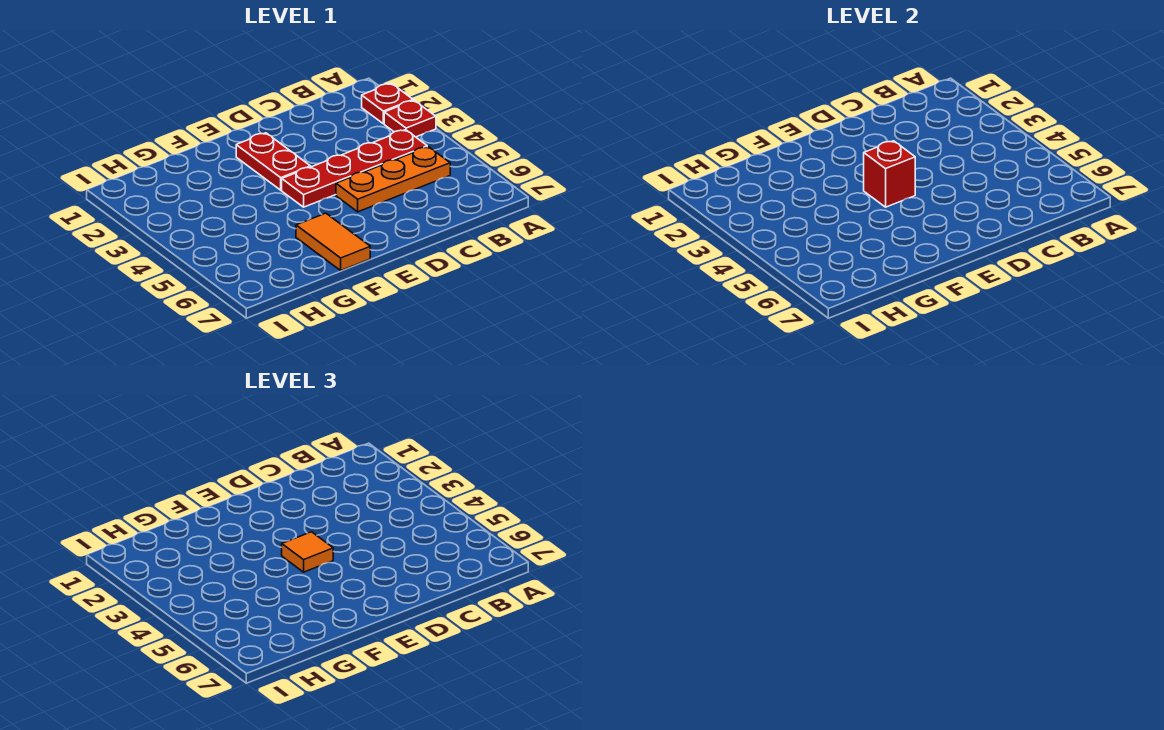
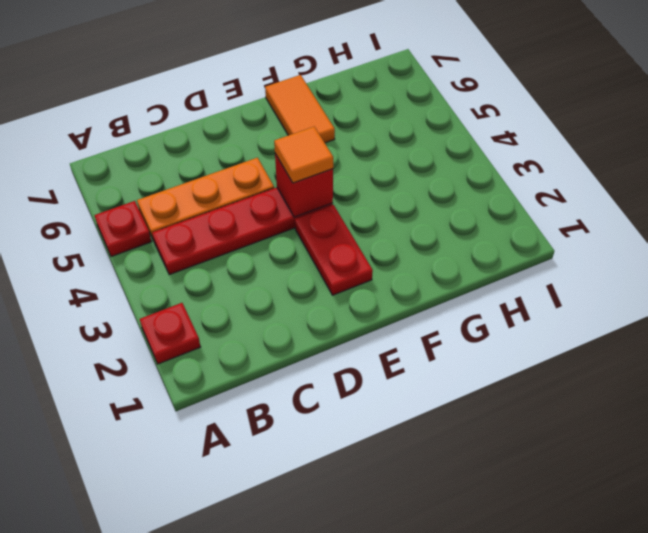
red plate A3 level 1 -> red plate A5 level 1

